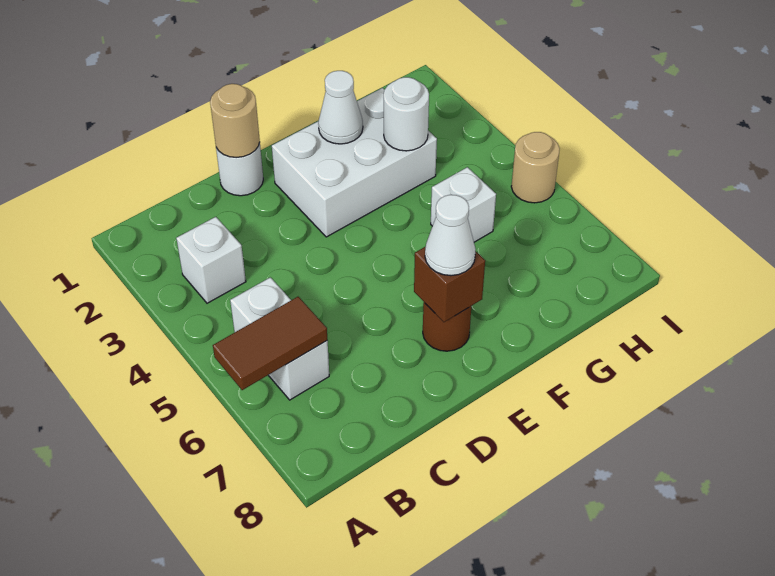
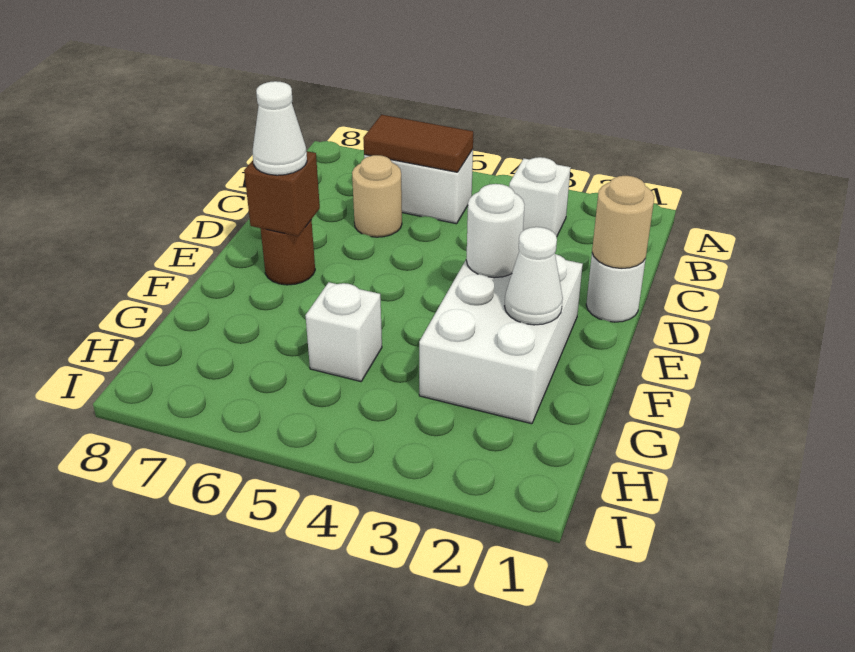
brown tile A6:B6 level 2 -> brown tile B5:B6 level 2
white round brick G3 level 2 -> white round brick E3 level 2
tan round brick I5 level 1 -> tan round brick C6 level 1

